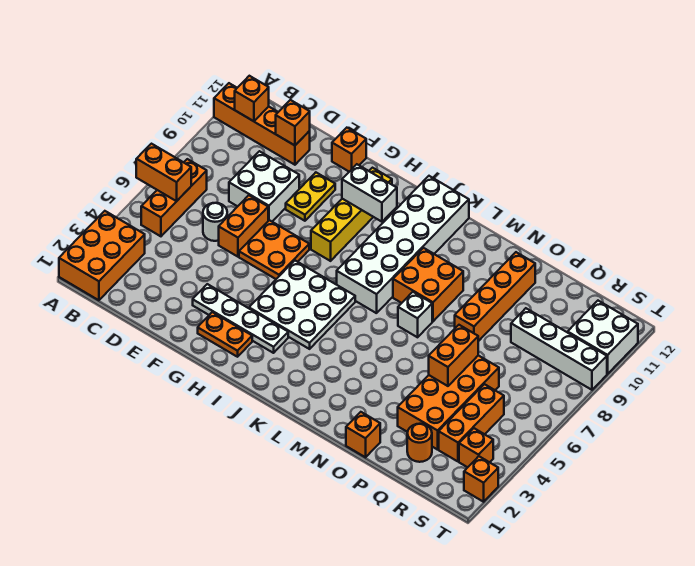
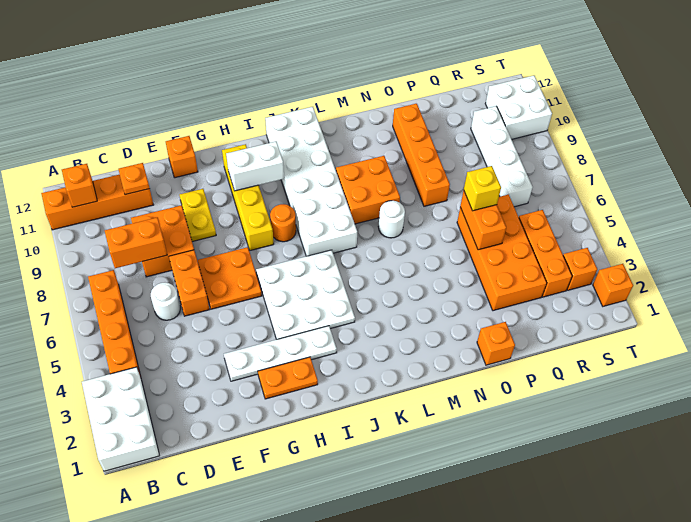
orange brick A1:B3 level 1 -> white brick A1:B3 level 1
orange brick A6:B6 level 2 -> orange brick C8:D8 level 2
orange brick B5:B7 level 1 -> orange brick B4:B7 level 1
white brick D8:E9 level 1 -> orange brick D8:E9 level 1
orange brick D11 level 2 -> orange plate D11 level 2
white brick M7 level 1 -> white round brick M7 level 1
none -> yellow brick P6 level 3
orange round brick Q2 level 1 -> orange round brick I8 level 1
white brick Q9:T9 level 1 -> white brick R7:R10 level 1

